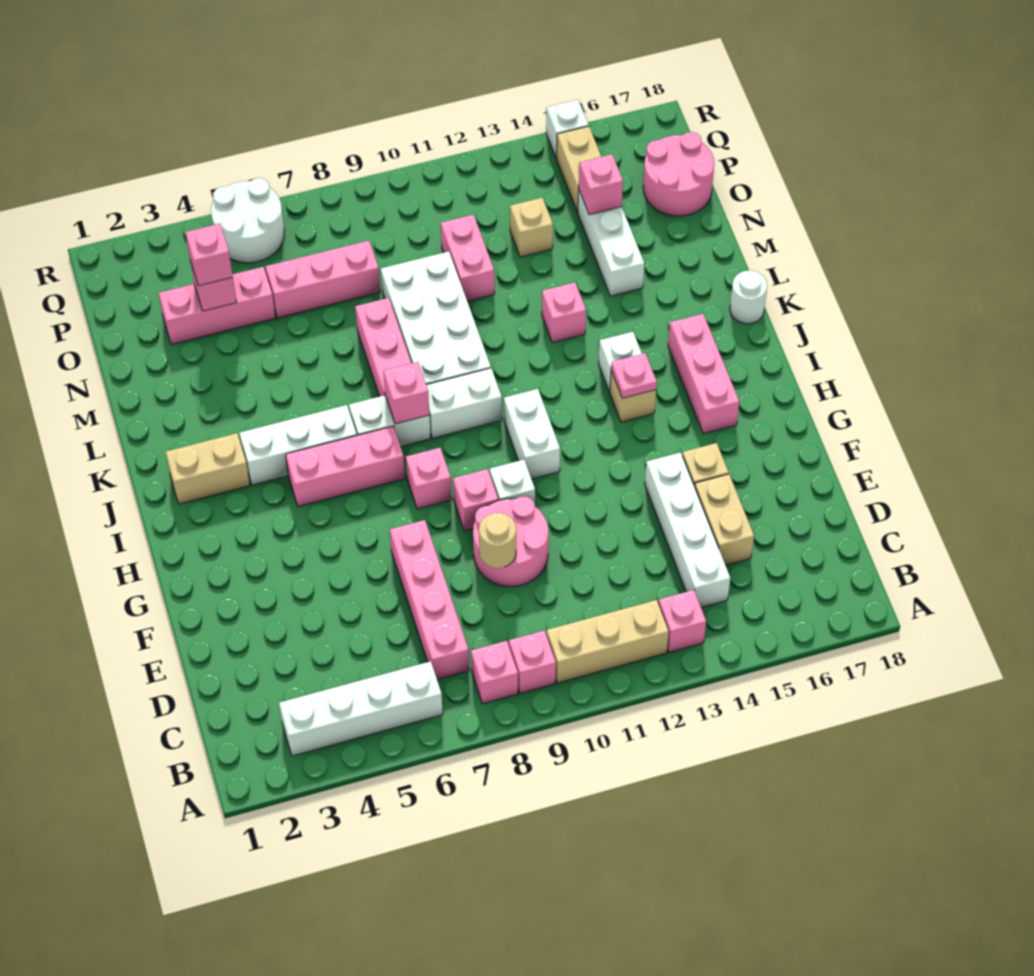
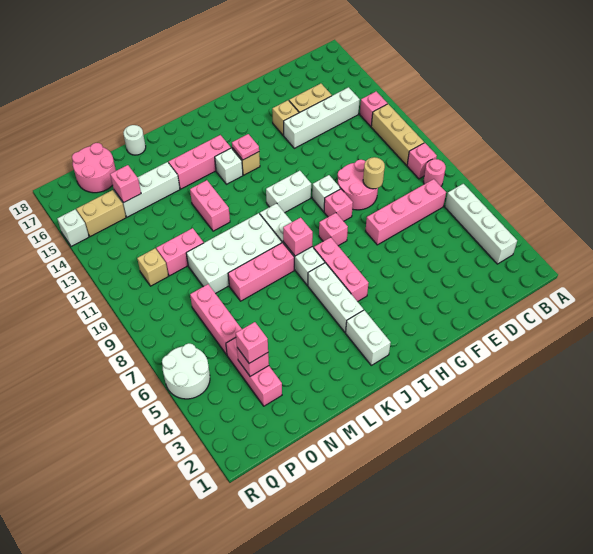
pink brick B8 level 1 -> pink round brick B8 level 1
pink brick H16:J16 level 1 -> pink brick J15:L15 level 1
tan brick J2:J3 level 1 -> white brick J2:J3 level 1
white round brick K18 level 1 -> white round brick M18 level 1
pink brick L13 level 1 -> pink brick L12:L13 level 1
tan brick O13 level 1 -> tan brick P11 level 1

